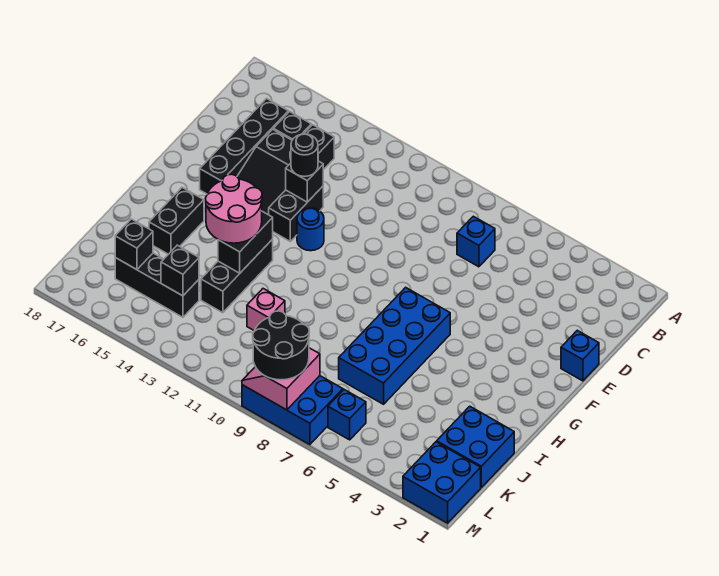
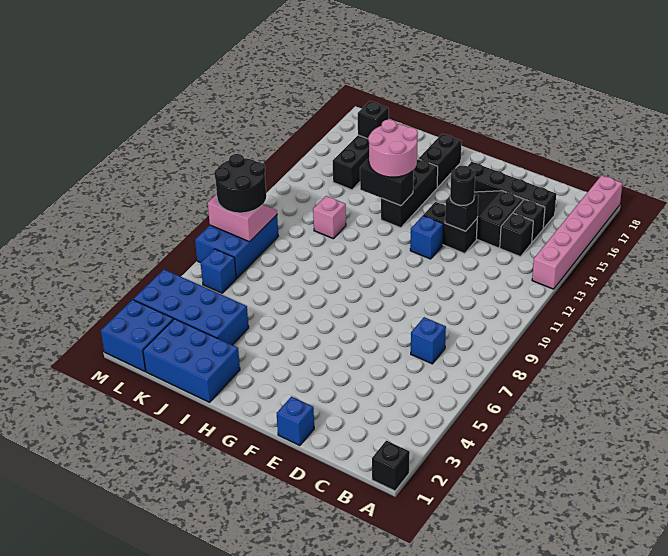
none -> pink brick A13:A18 level 1
blue round brick F12 level 1 -> blue brick F12 level 1
blue brick G6:J7 level 1 -> blue brick J3:M4 level 1
black brick H13:J13 level 1 -> black brick H13:H15 level 1
black brick H16:I16 level 1 -> black brick H16:H17 level 1
blue brick J1:K2 level 1 -> blue brick I1:K2 level 1
black brick K14 level 2 -> black brick A1 level 1

